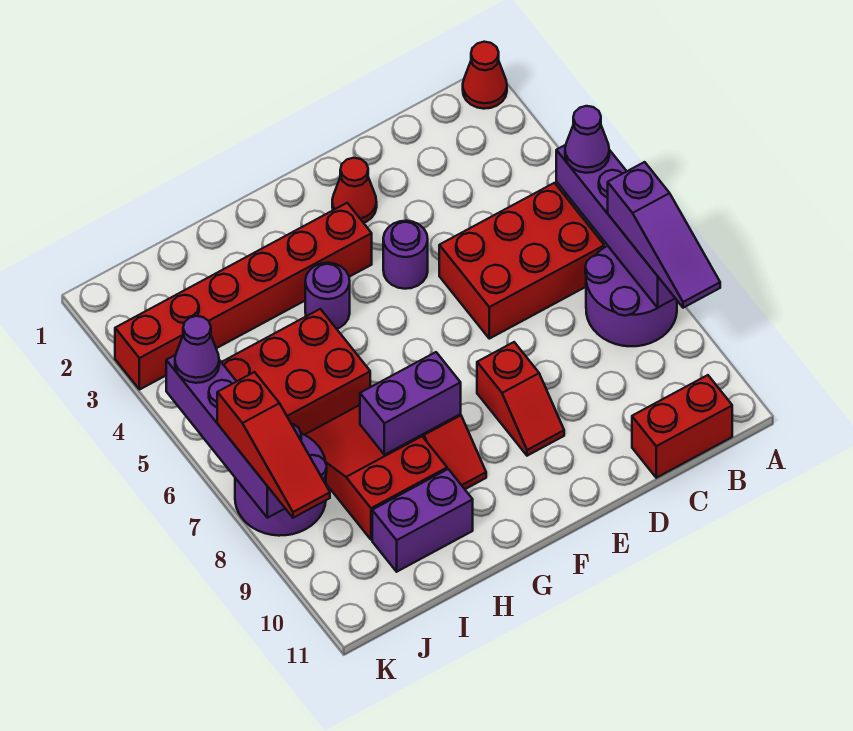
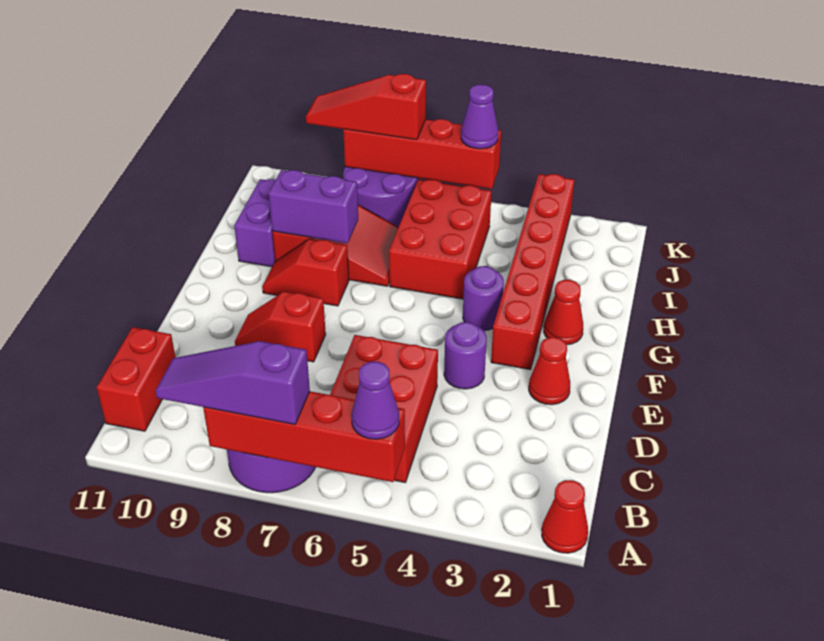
purple brick A5:A8 level 2 -> red brick A5:A8 level 2
none -> red cone G2 level 1
purple brick G8:H8 level 2 -> purple brick H8:H9 level 2
purple brick K5:K8 level 2 -> red brick K5:K8 level 2

